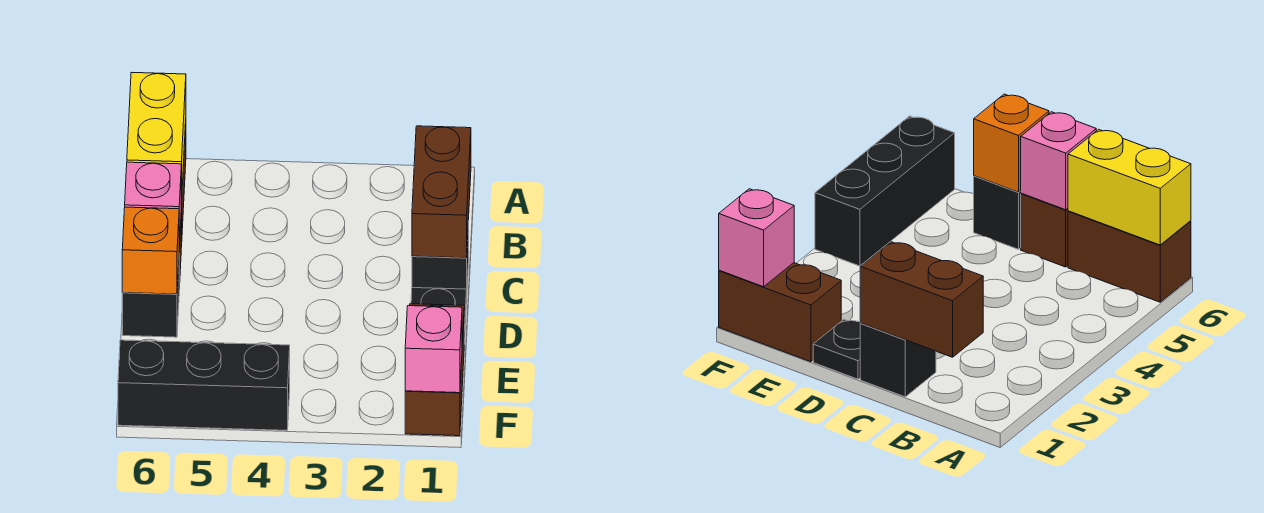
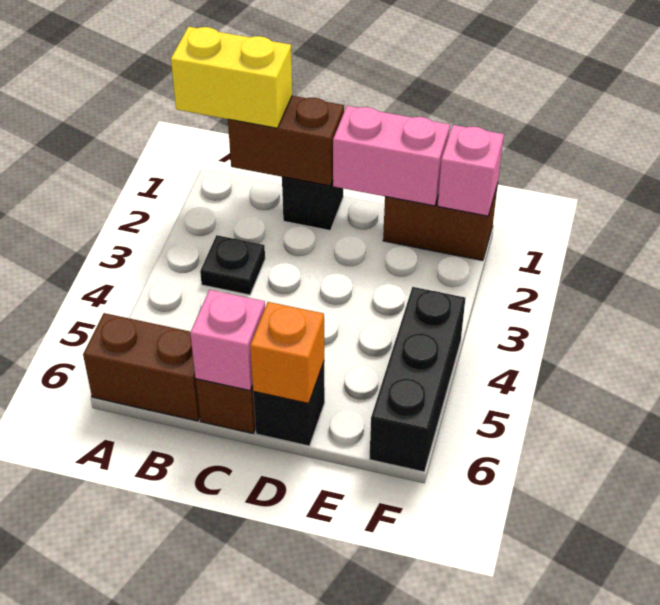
yellow brick A6:B6 level 2 -> yellow brick A1:B1 level 3
black plate D1 level 1 -> black plate B3 level 1
none -> pink brick D1:E1 level 2

